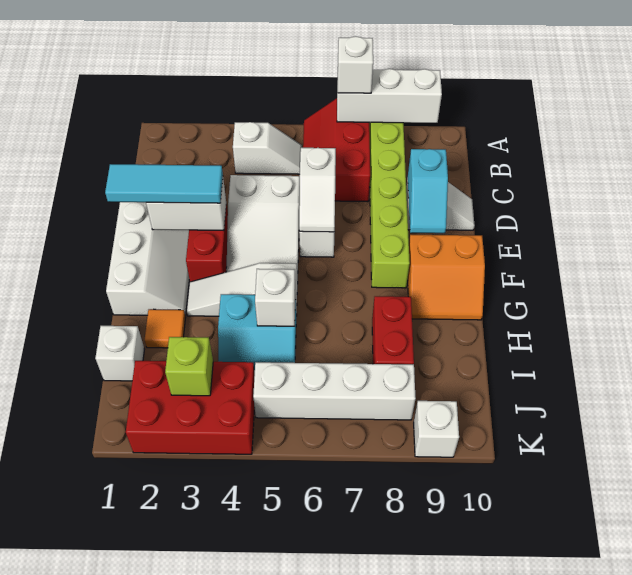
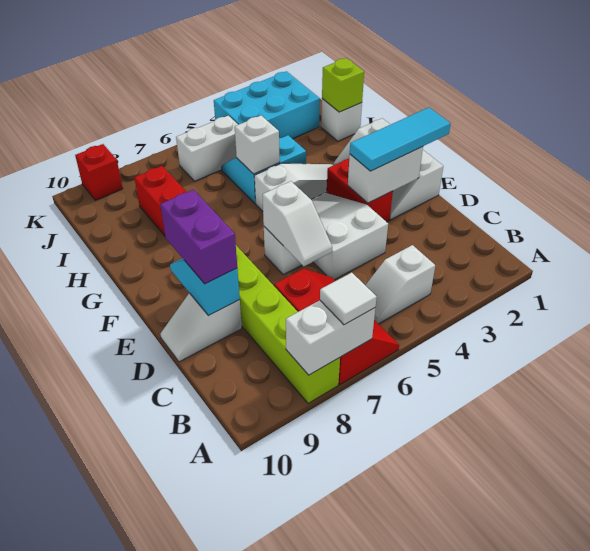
white brick A7:A9 level 2 -> white brick A7:A8 level 2
white brick A7 level 3 -> white tile A7 level 3
white slope D6:E6 level 2 top D -> white slope D6:E6 level 2 top E
none -> purple brick D9:E9 level 3
orange slope F9:G10 level 1 top F -> none
orange tile H2 level 1 -> none
red brick J2:K4 level 1 -> cyan brick J2:K4 level 1
lime brick J3 level 2 -> lime brick I1 level 2
white brick J5:J8 level 1 -> white brick J5:J6 level 1
white brick K9 level 1 -> red brick K9 level 1

